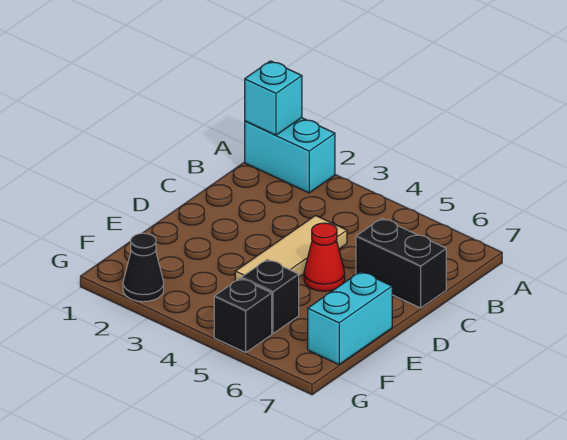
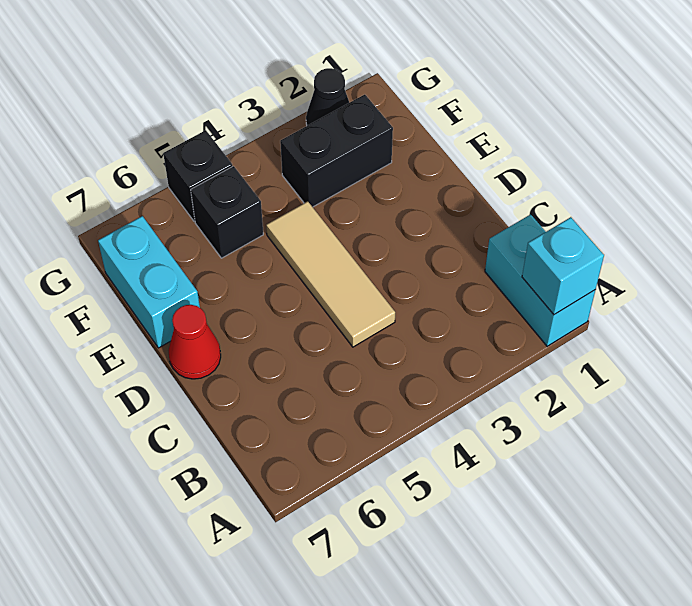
cyan brick A1:A2 level 1 -> cyan brick A1:B1 level 1
black brick C6:C7 level 1 -> black brick F2:F3 level 1
red cone D5 level 1 -> red cone D7 level 1

